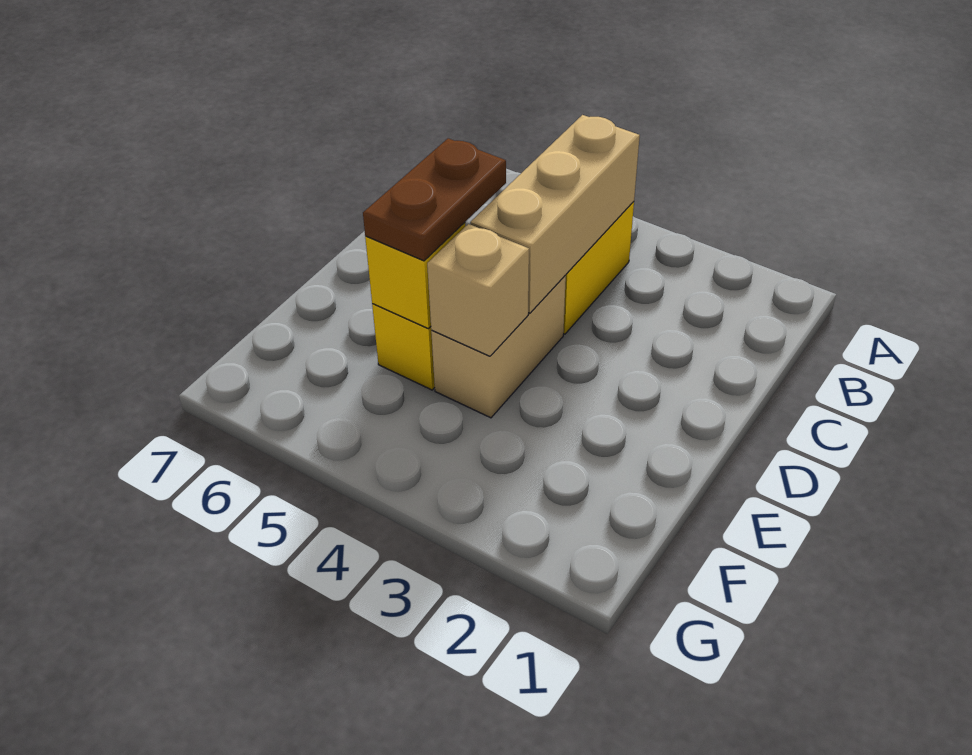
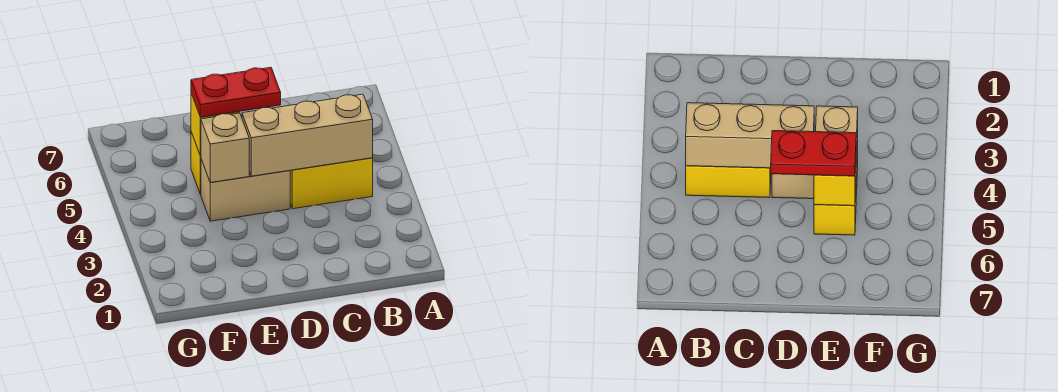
brown plate D5:E5 level 3 -> red plate D5:E5 level 3

